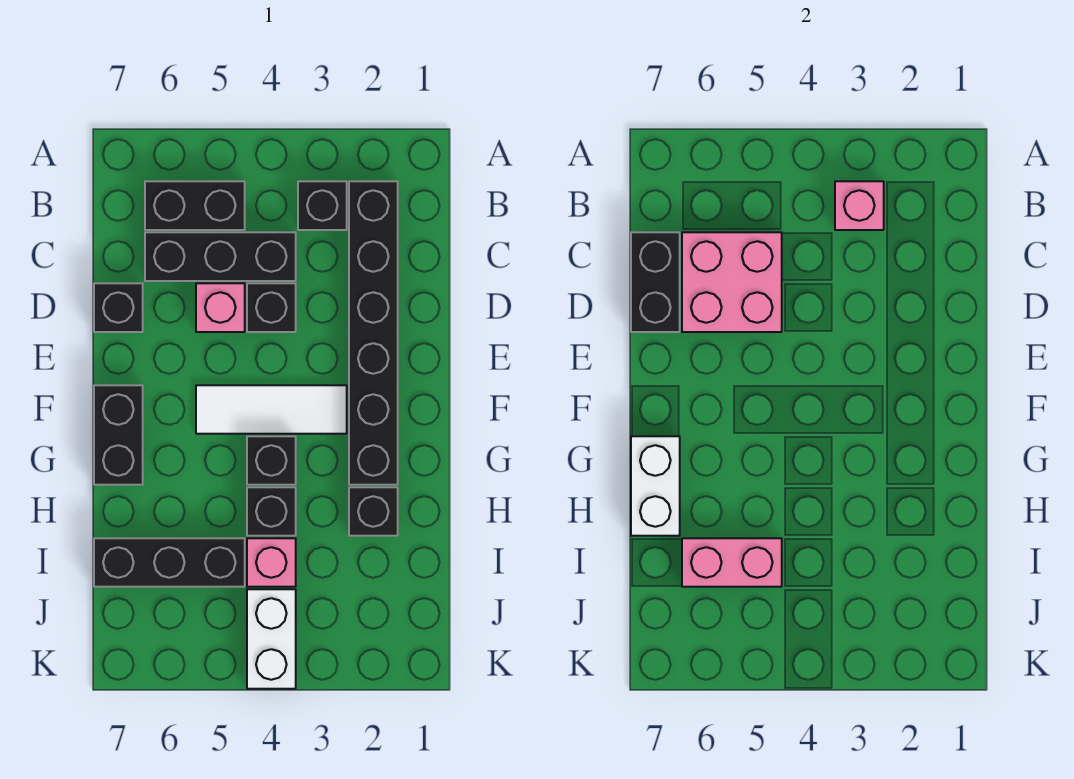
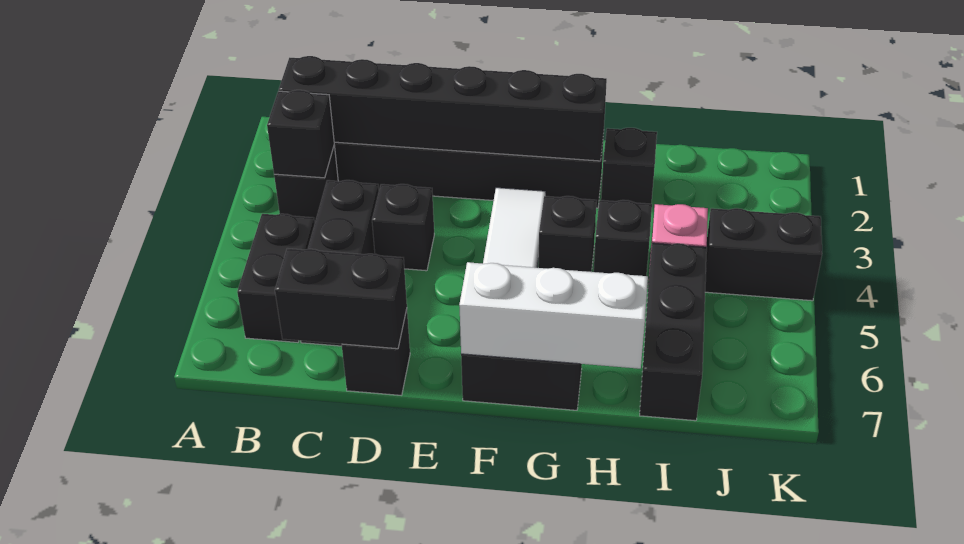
none -> black brick B2:G2 level 2
pink brick B3 level 2 -> black brick B3 level 2
pink brick C5:D6 level 2 -> none
pink brick D5 level 1 -> none
white brick G7:H7 level 2 -> white brick F7:H7 level 2
pink brick I5:I6 level 2 -> none
white brick J4:K4 level 1 -> black brick J4:K4 level 1

